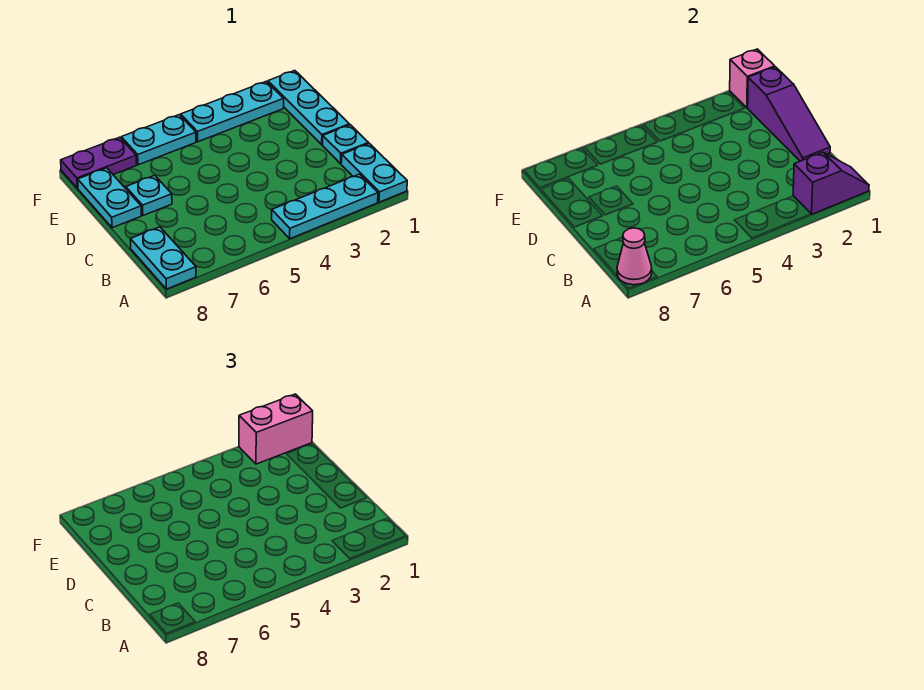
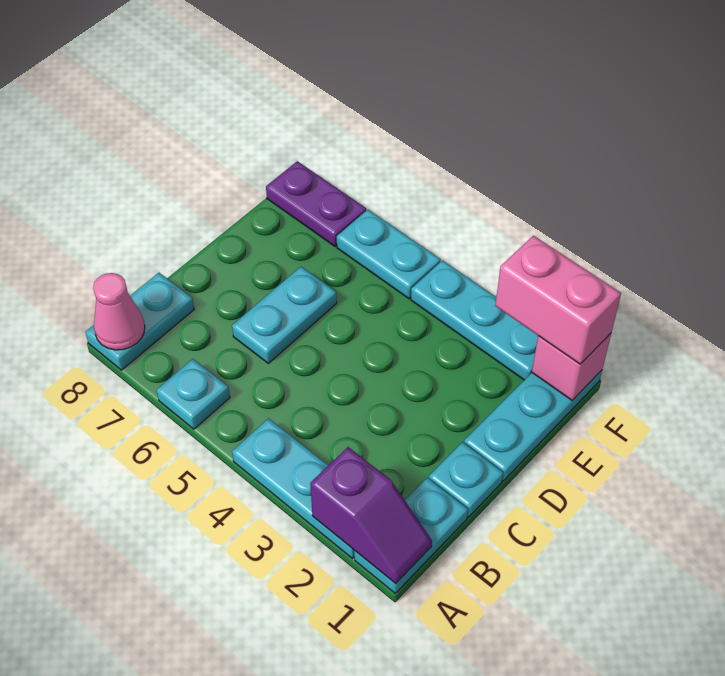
purple slope C1:E1 level 2 top E -> none
cyan plate D7 level 1 -> cyan plate A6 level 1
cyan plate D8:E8 level 1 -> cyan plate C6:D6 level 1

